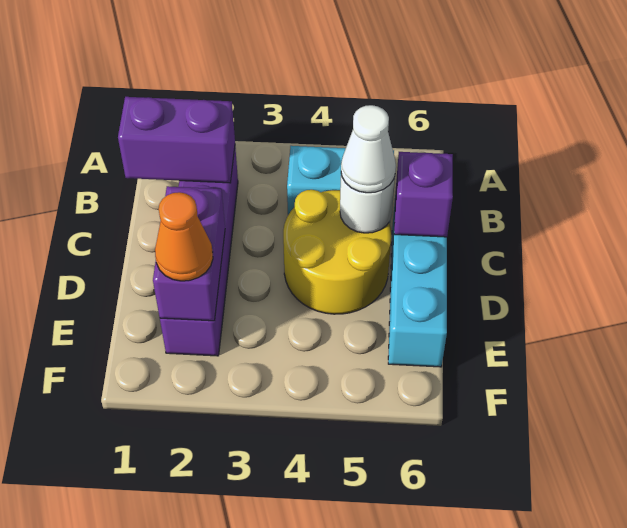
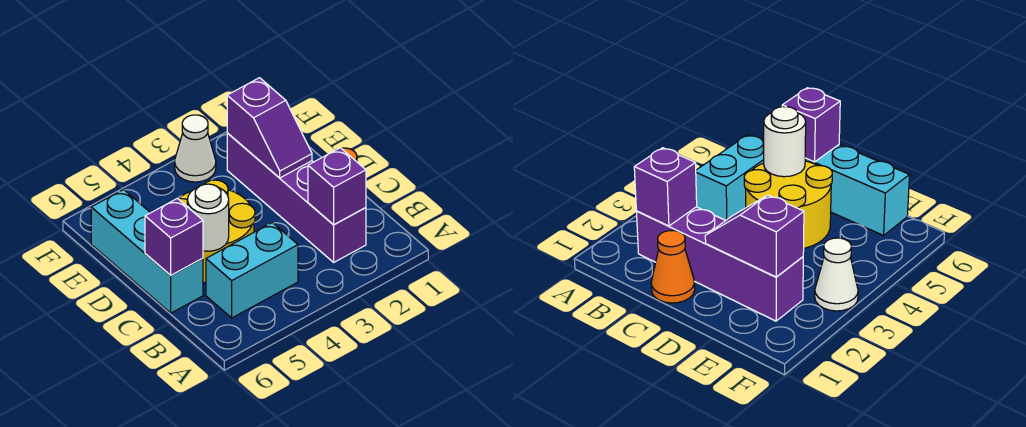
purple brick B1:B2 level 2 -> purple brick B2 level 2
white cone C5 level 3 -> white cone F3 level 1
purple brick D2:E2 level 2 -> purple slope D2:E2 level 2 top E
orange cone E2 level 3 -> orange cone C1 level 1

